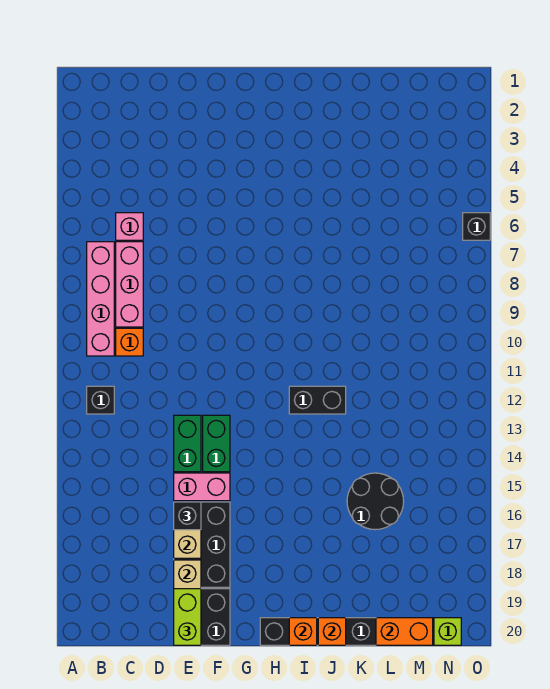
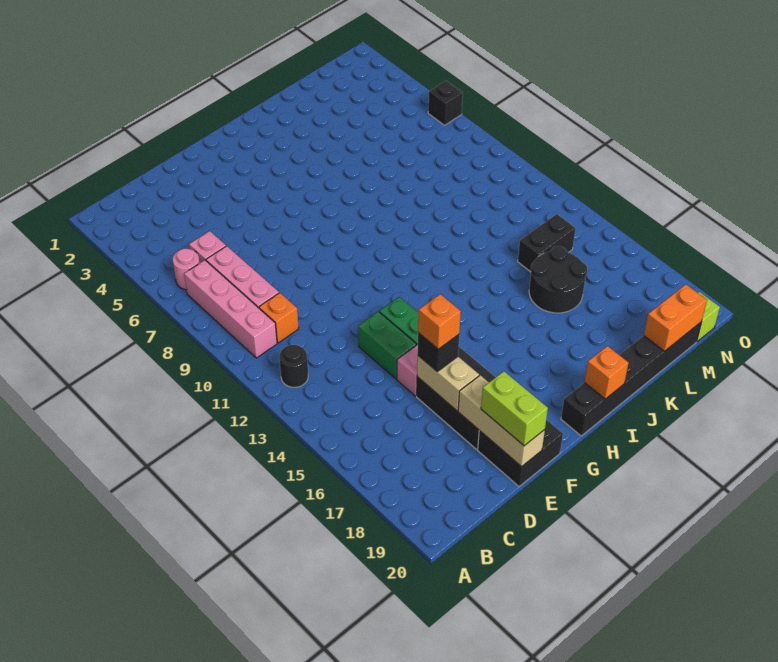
none -> pink round brick B6 level 1
black brick B12 level 1 -> black round brick B12 level 1
black brick I12:J12 level 1 -> black brick L14:M14 level 1
orange brick J20 level 2 -> orange brick E16 level 4

